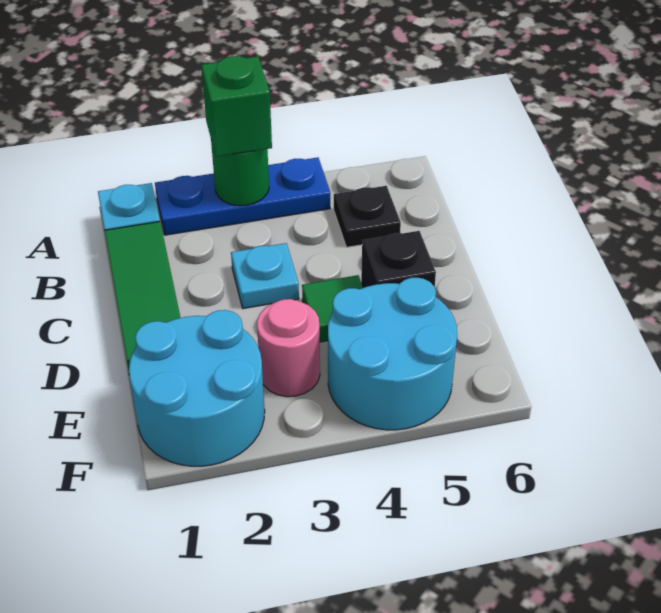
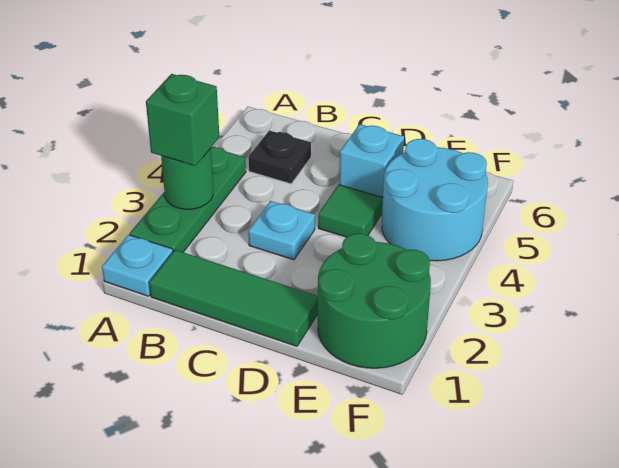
blue plate A2:A4 level 1 -> green plate A2:A4 level 1
black brick D5 level 1 -> cyan brick D5 level 1
cyan round brick E1:F2 level 1 -> green round brick E1:F2 level 1
pink round brick E3 level 1 -> none

